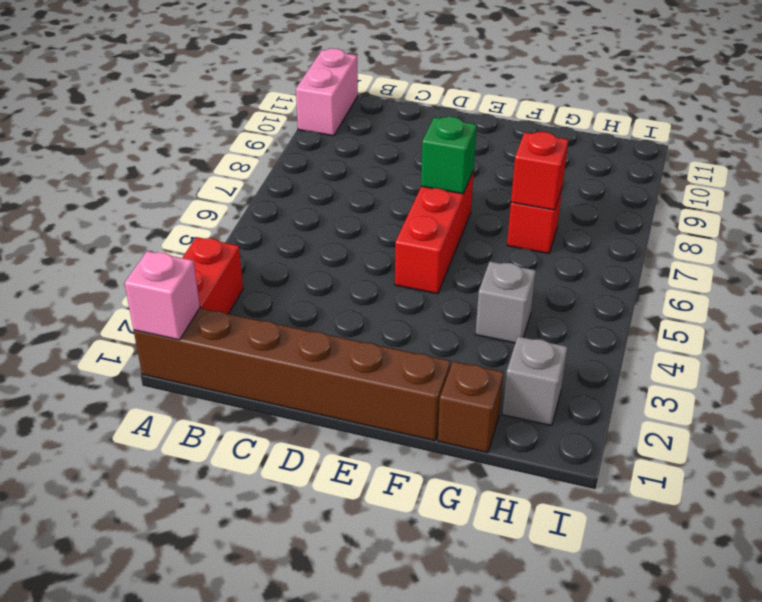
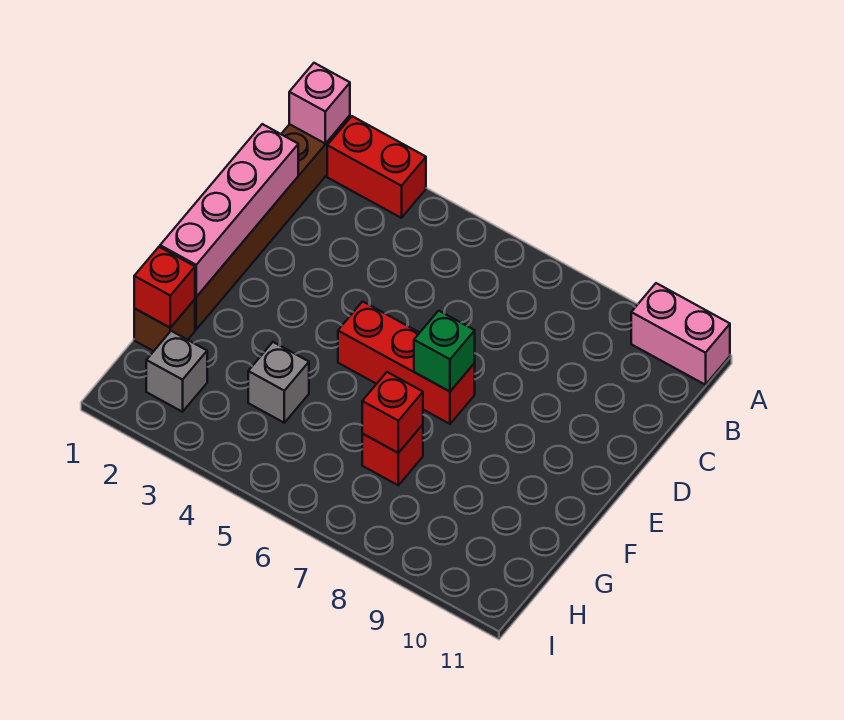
none -> pink brick C1:F1 level 2
none -> red brick G1 level 2

